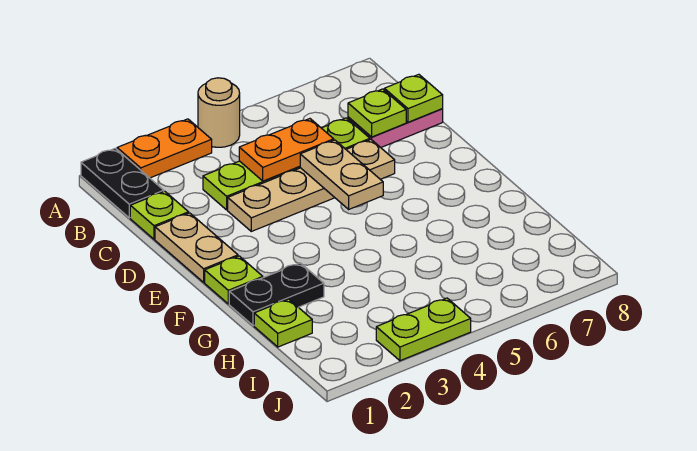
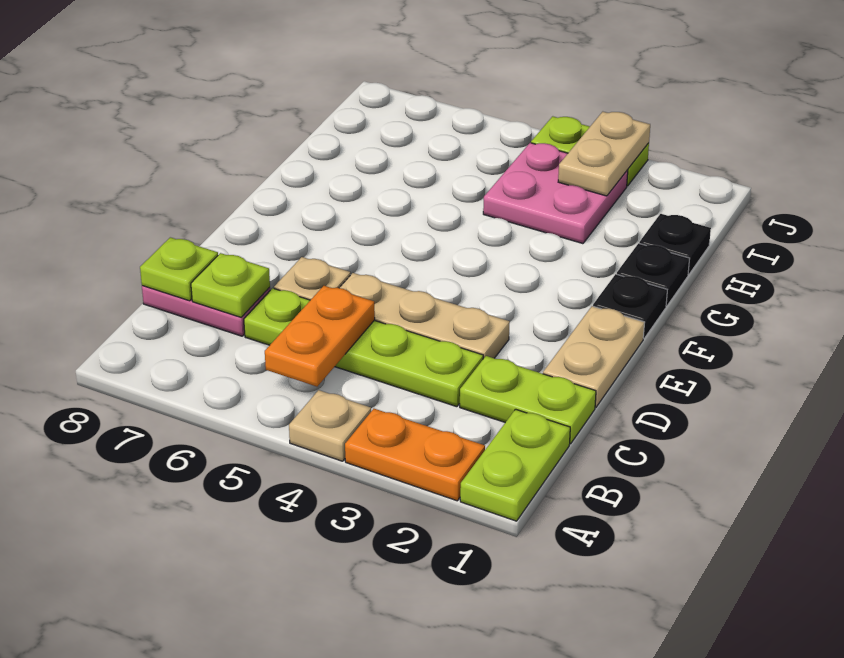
black plate A1:B1 level 1 -> lime plate A1:B1 level 1
tan round brick A4 level 1 -> tan plate A4 level 1
lime plate C1 level 1 -> lime plate C1:C2 level 1
orange plate C4:C5 level 2 -> orange plate B5:C5 level 2
tan plate D5:E5 level 2 -> tan plate I3:J3 level 2
lime plate F1 level 1 -> black plate F1 level 1
black plate G1:G2 level 1 -> black plate G1 level 1
lime plate H1 level 1 -> black plate H1 level 1
none -> pink plate H3:I4 level 1

